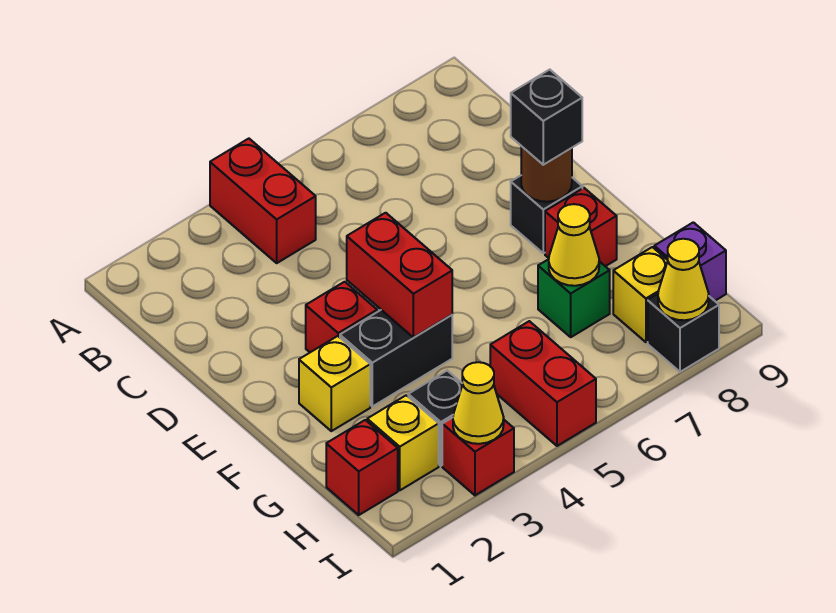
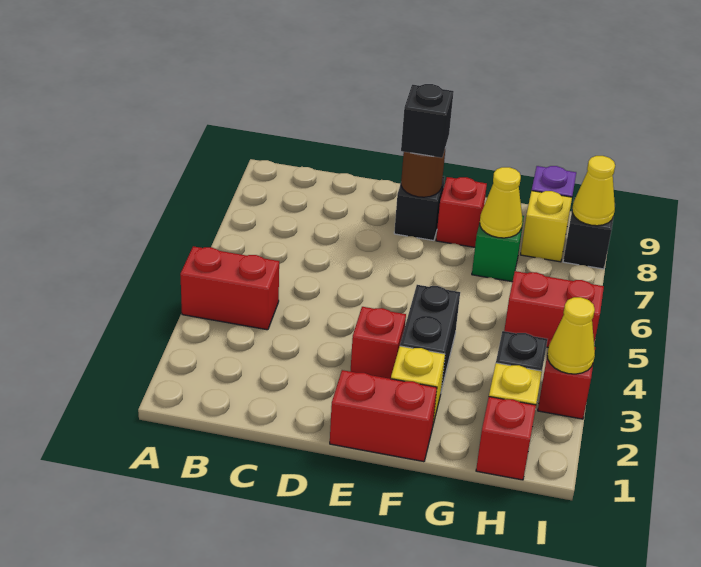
red brick E4:F4 level 2 -> red brick E1:F1 level 1

